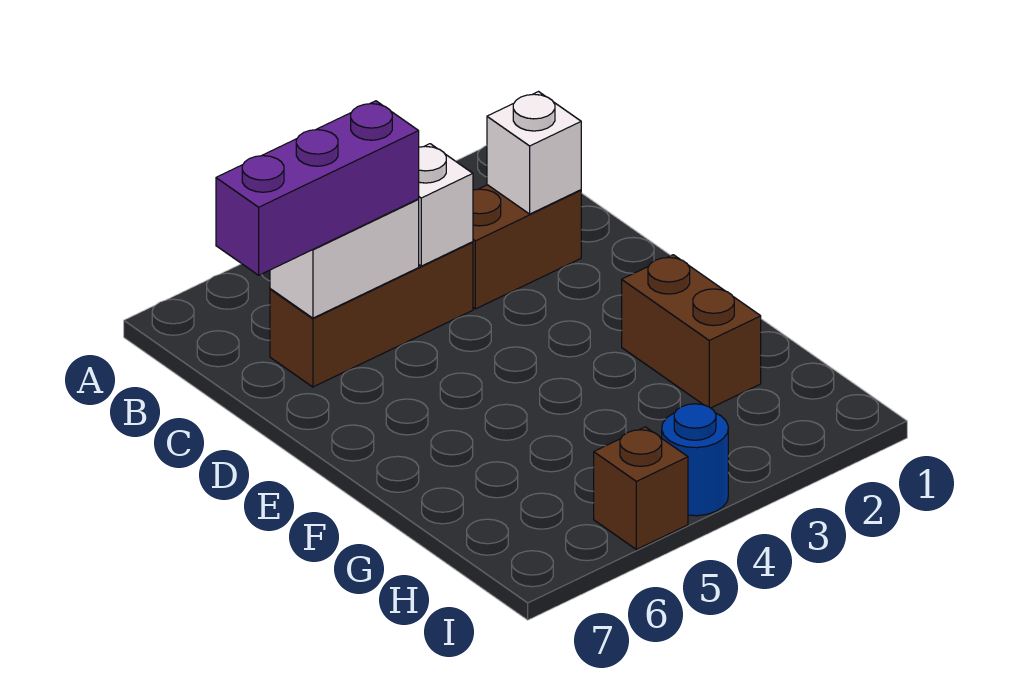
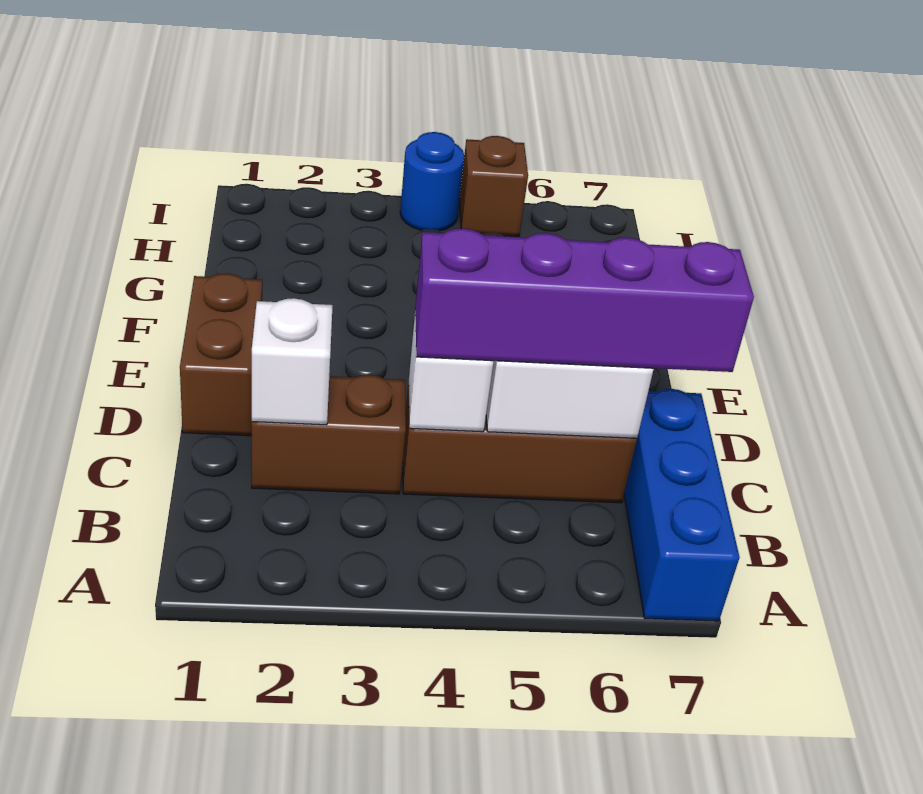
none -> blue brick A7:C7 level 1
purple brick C5:C7 level 3 -> purple brick C4:C7 level 3
brown brick F2:G2 level 1 -> brown brick D1:E1 level 1

